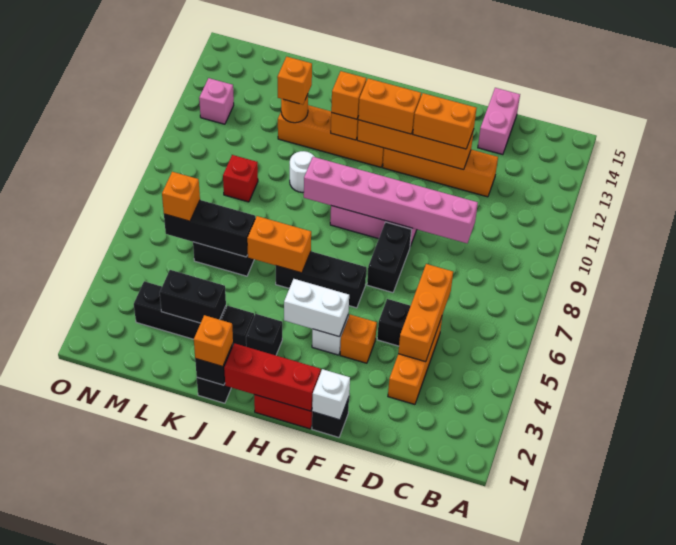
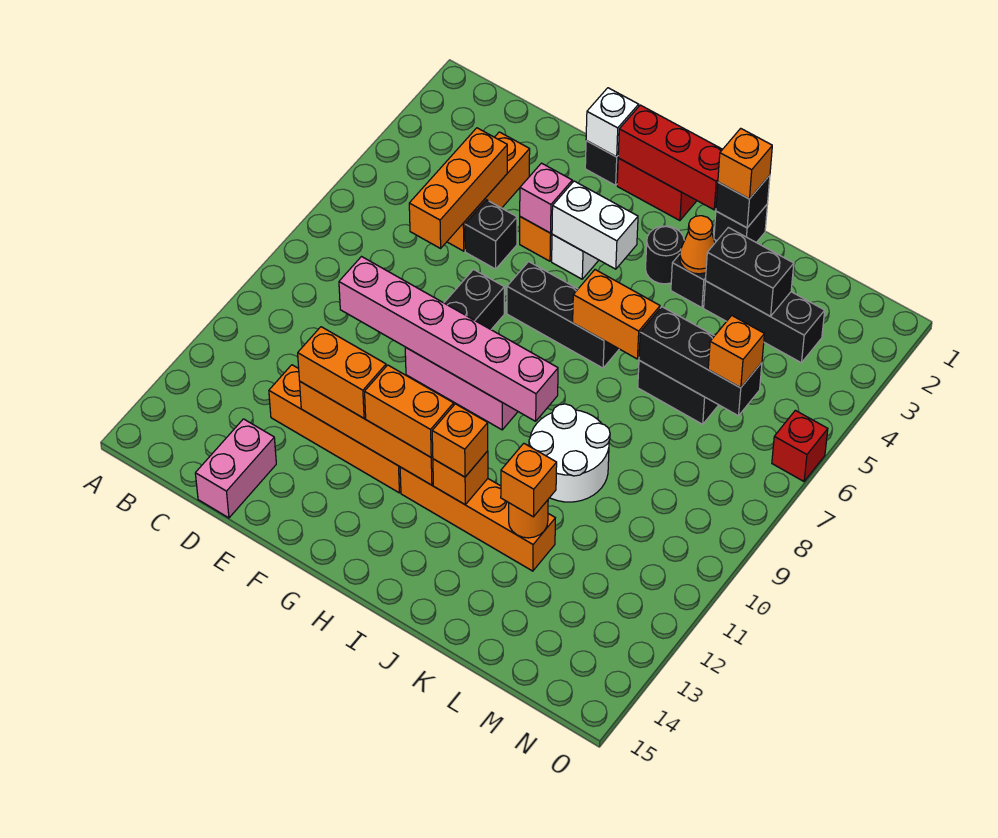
black brick I3 level 1 -> black round brick I3 level 1
none -> orange cone J3 level 2
white round brick J10 level 1 -> white round brick J9:K10 level 1
red brick L9 level 1 -> red brick O6 level 1
pink brick N12 level 1 -> pink brick F4 level 2

